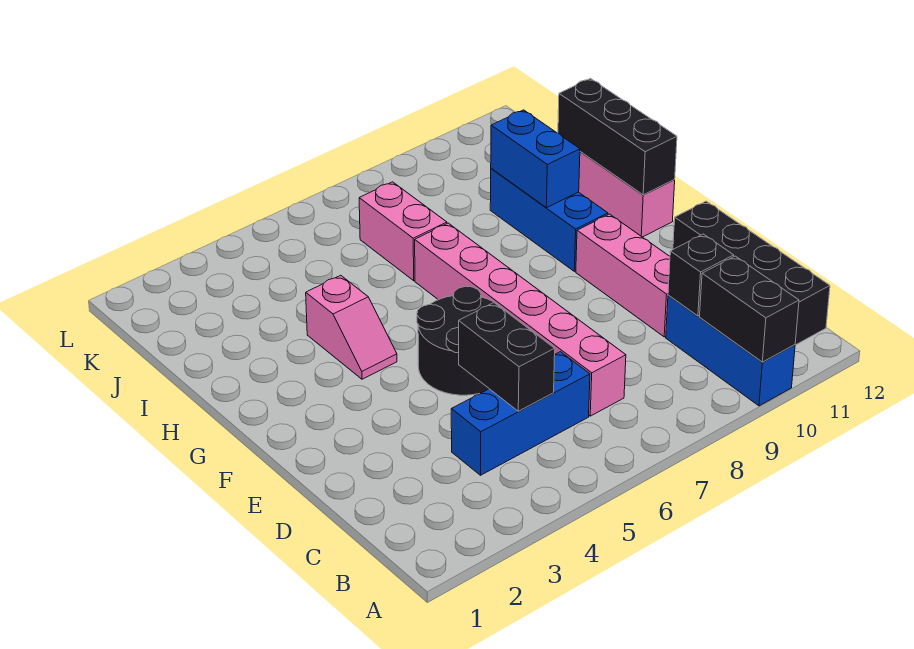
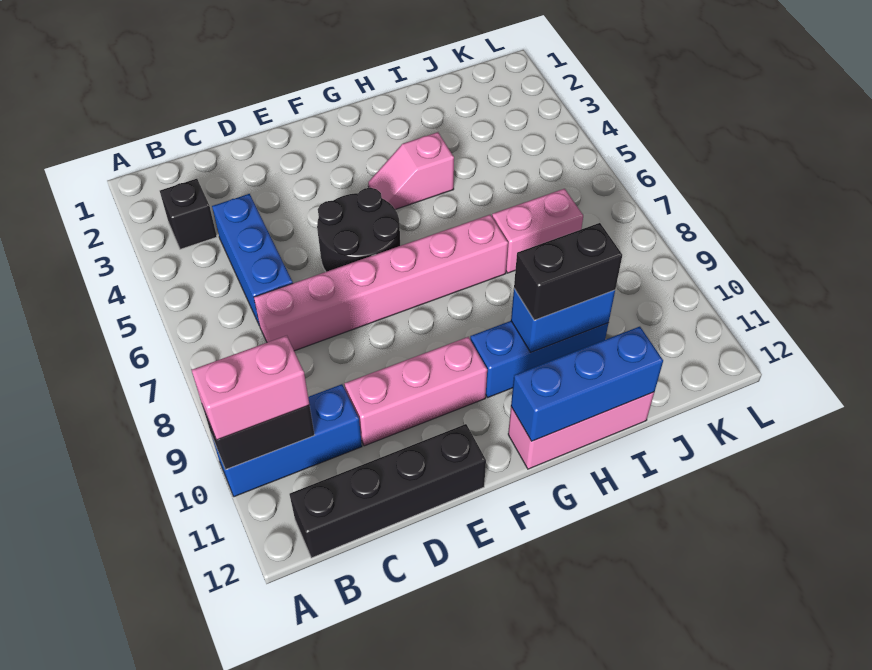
none -> pink brick A10:B10 level 3
black brick C5:D5 level 2 -> black brick H10:I10 level 3
black brick C10 level 2 -> black brick B3 level 1
black brick G12:I12 level 2 -> blue brick G12:I12 level 2

